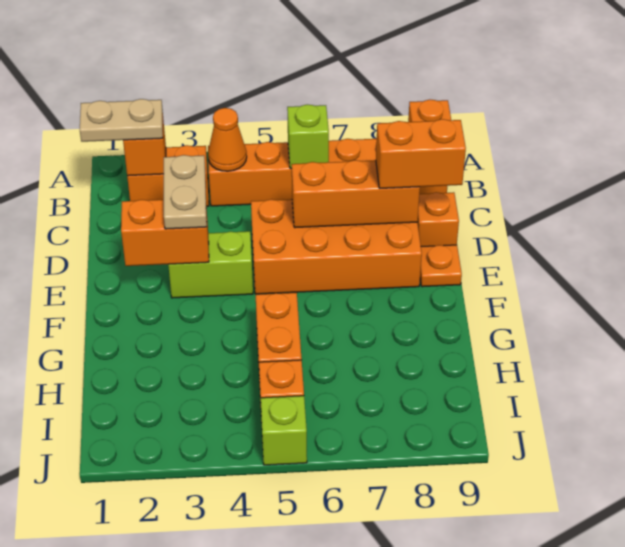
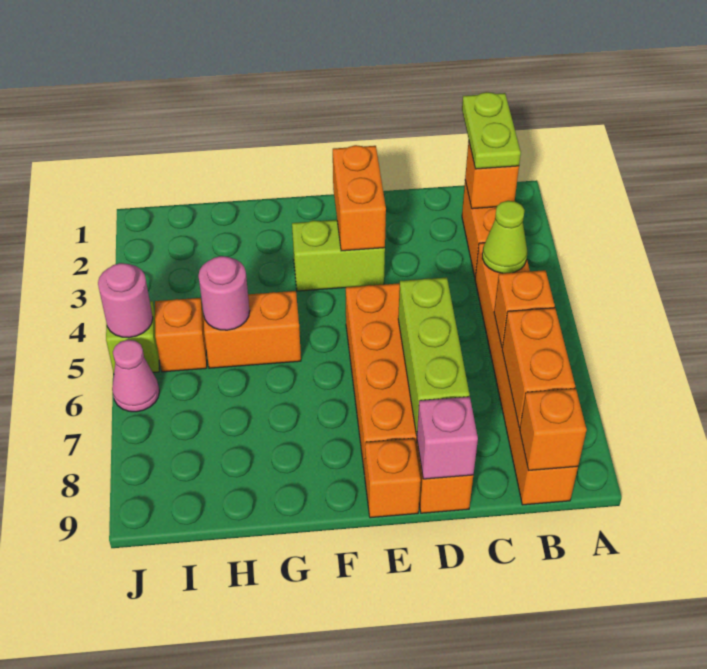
tan plate B1:B2 level 3 -> lime plate B1:B2 level 3
orange cone B4 level 2 -> lime cone B4 level 2
lime brick B6 level 2 -> orange brick B6 level 2
tan plate D3:E3 level 3 -> none
orange brick D6:D8 level 2 -> lime brick D6:D8 level 2
orange brick D8:D9 level 3 -> orange brick B7:B8 level 2
none -> pink brick D9 level 2
lime brick E3:E4 level 1 -> lime brick E3:F3 level 1
orange plate E9 level 1 -> orange brick E9 level 1
none -> pink round brick H5 level 2
none -> pink round brick J5 level 2
none -> pink cone J6 level 1

